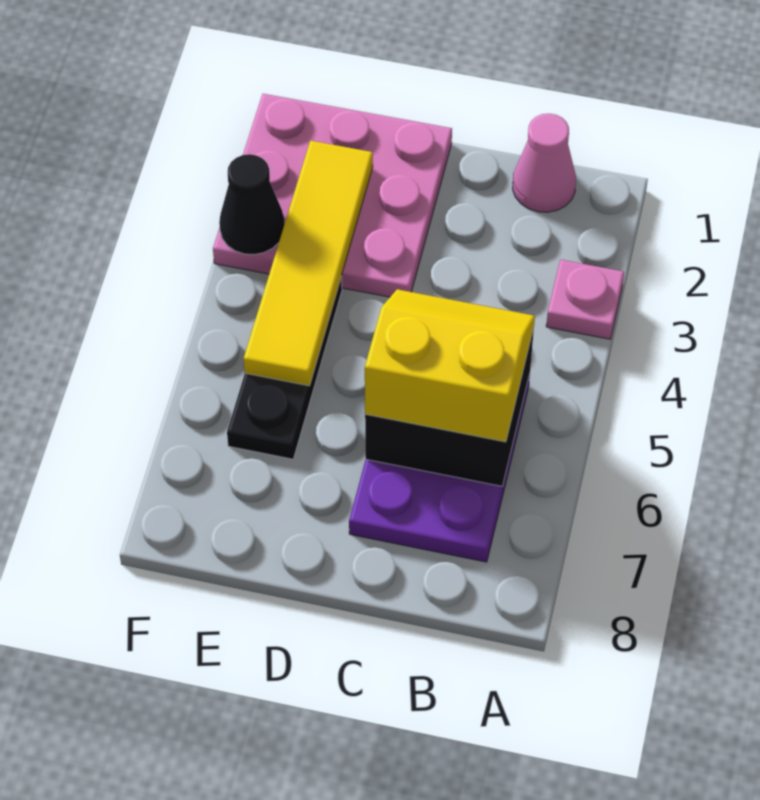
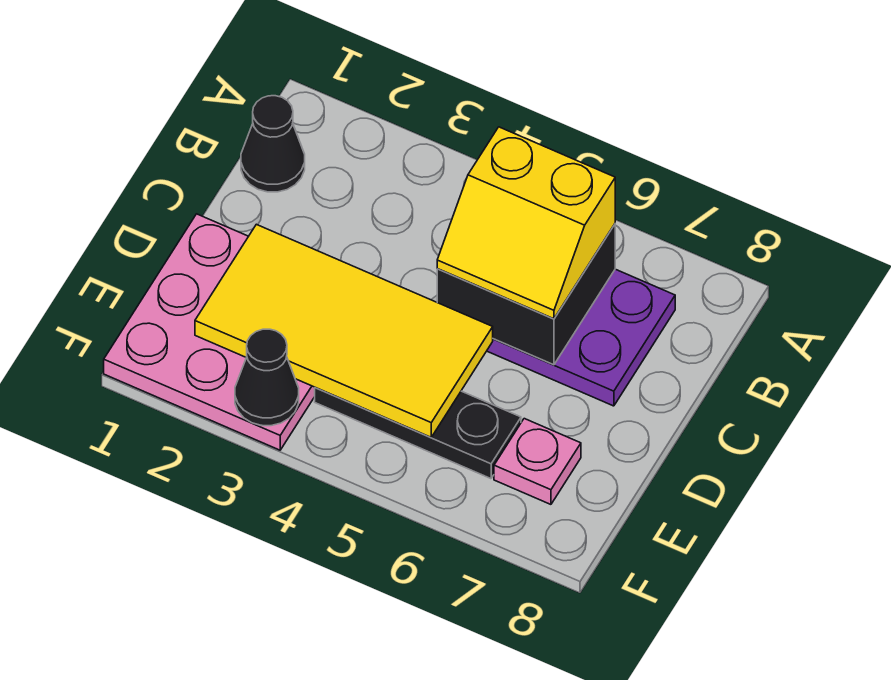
pink plate A3 level 1 -> pink plate E7 level 1
pink cone B1 level 1 -> black cone B1 level 1
yellow slope B5:C6 level 3 top 6 -> yellow slope B5:C6 level 3 top B
yellow tile E2:E5 level 2 -> yellow tile D2:E5 level 2

